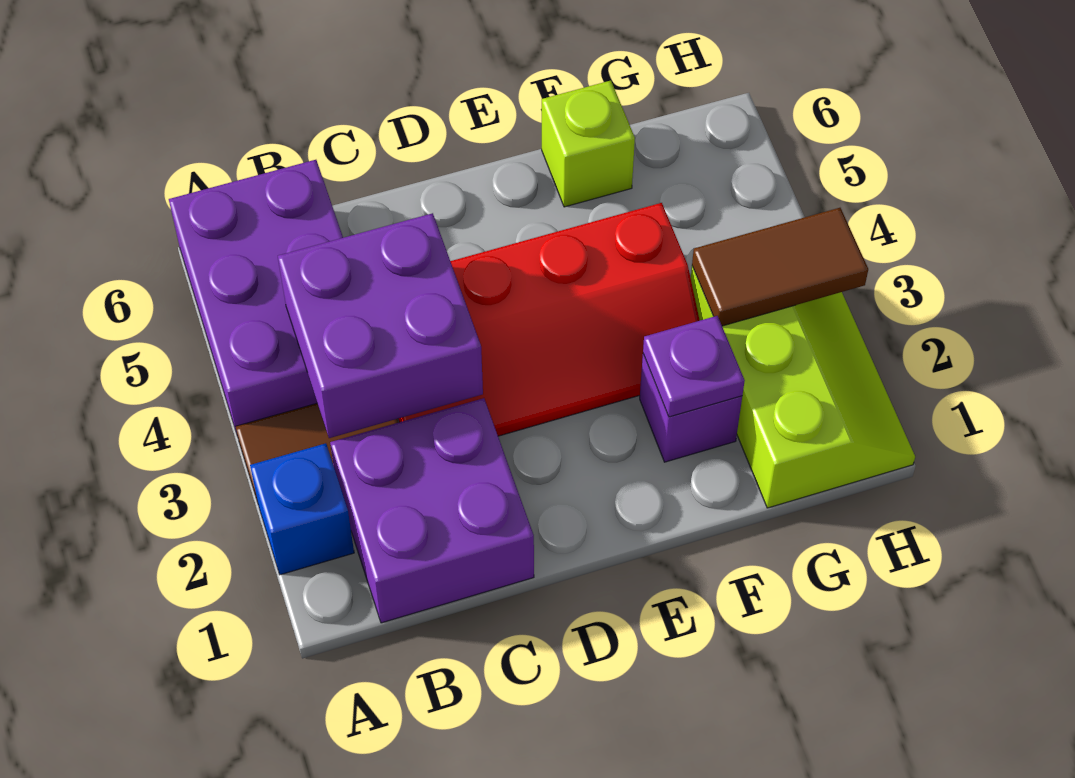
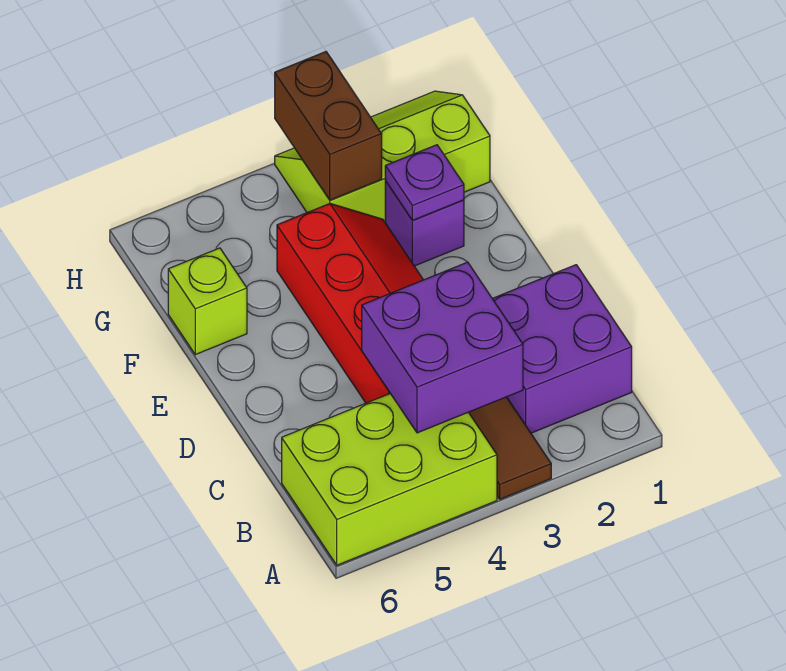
blue brick A2 level 1 -> none
purple brick A4:B6 level 1 -> lime brick A4:B6 level 1
brown tile G3:H3 level 2 -> brown brick G3:H3 level 2

